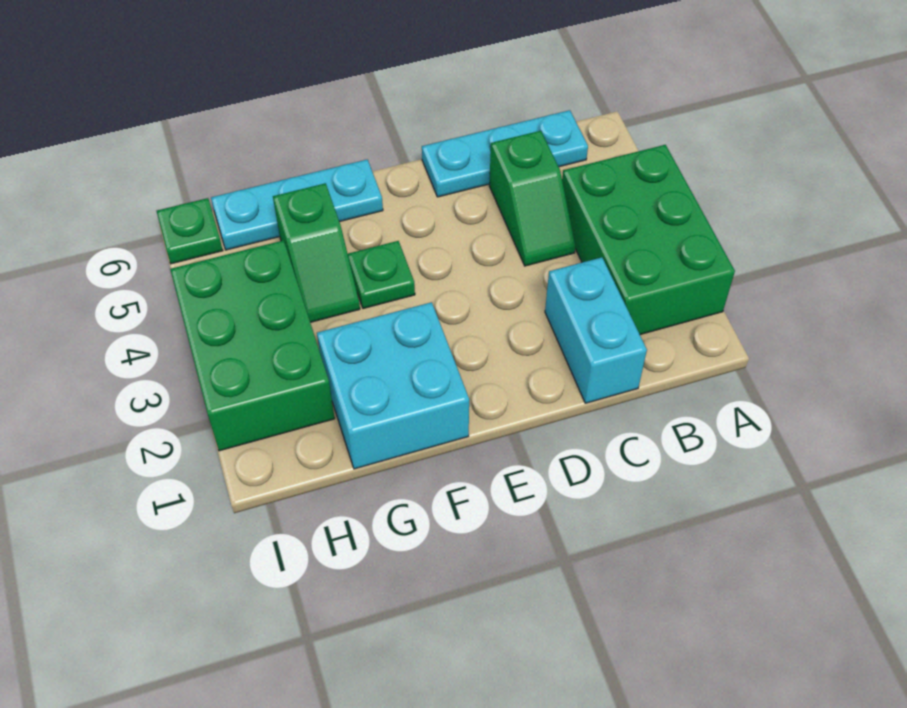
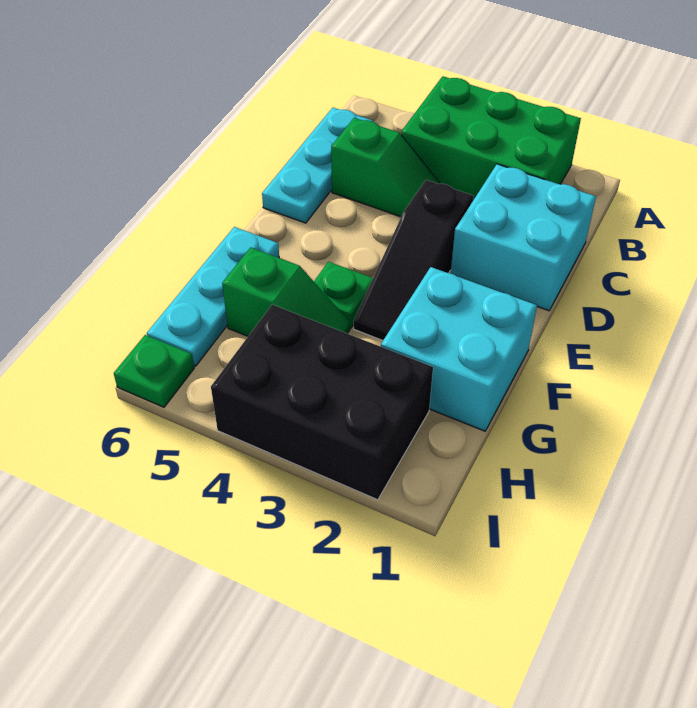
cyan brick C1:C2 level 1 -> cyan brick C1:D2 level 1
none -> black slope D3:F3 level 1 top D
green brick H2:I4 level 1 -> black brick H2:I4 level 1

